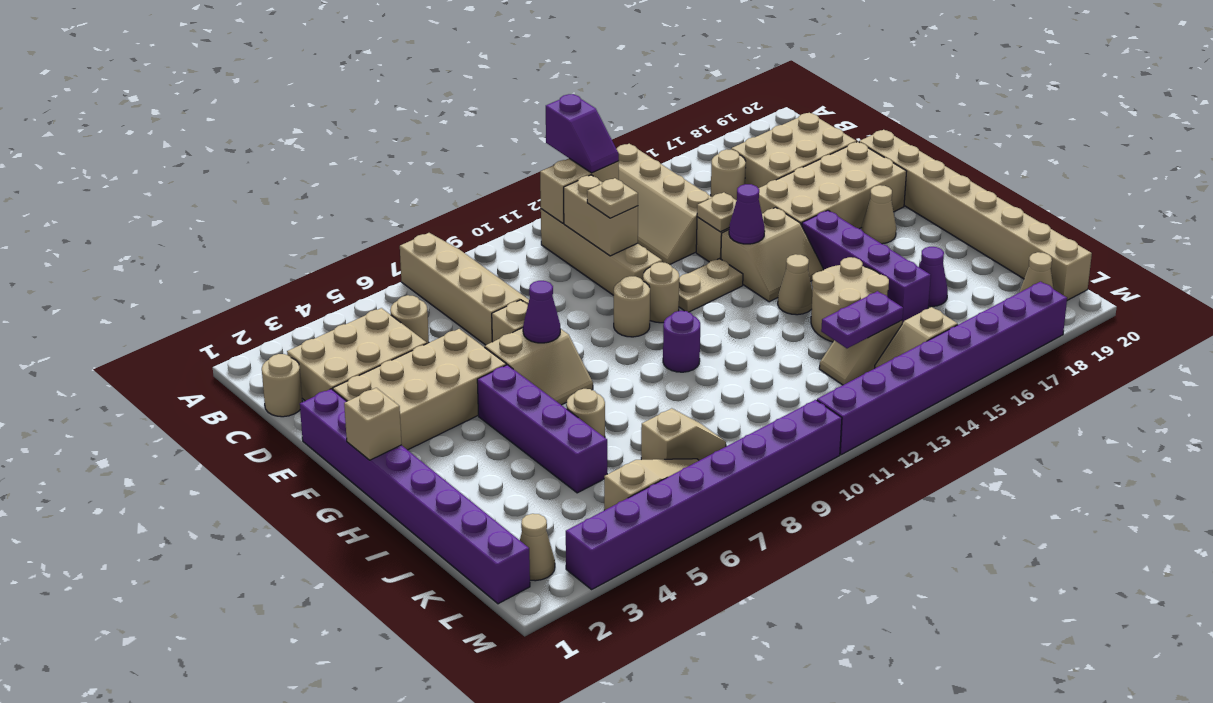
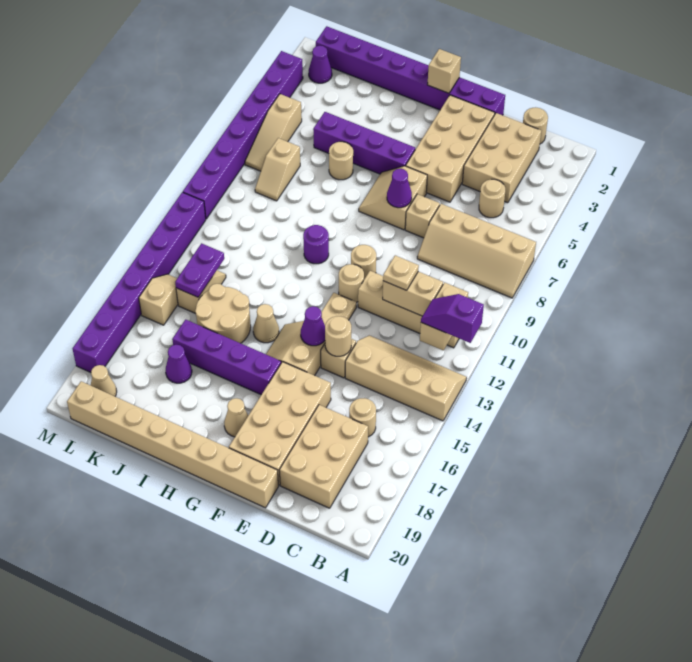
tan plate E14 level 2 -> tan round brick E14 level 2
tan cone L2 level 1 -> purple cone L2 level 1

